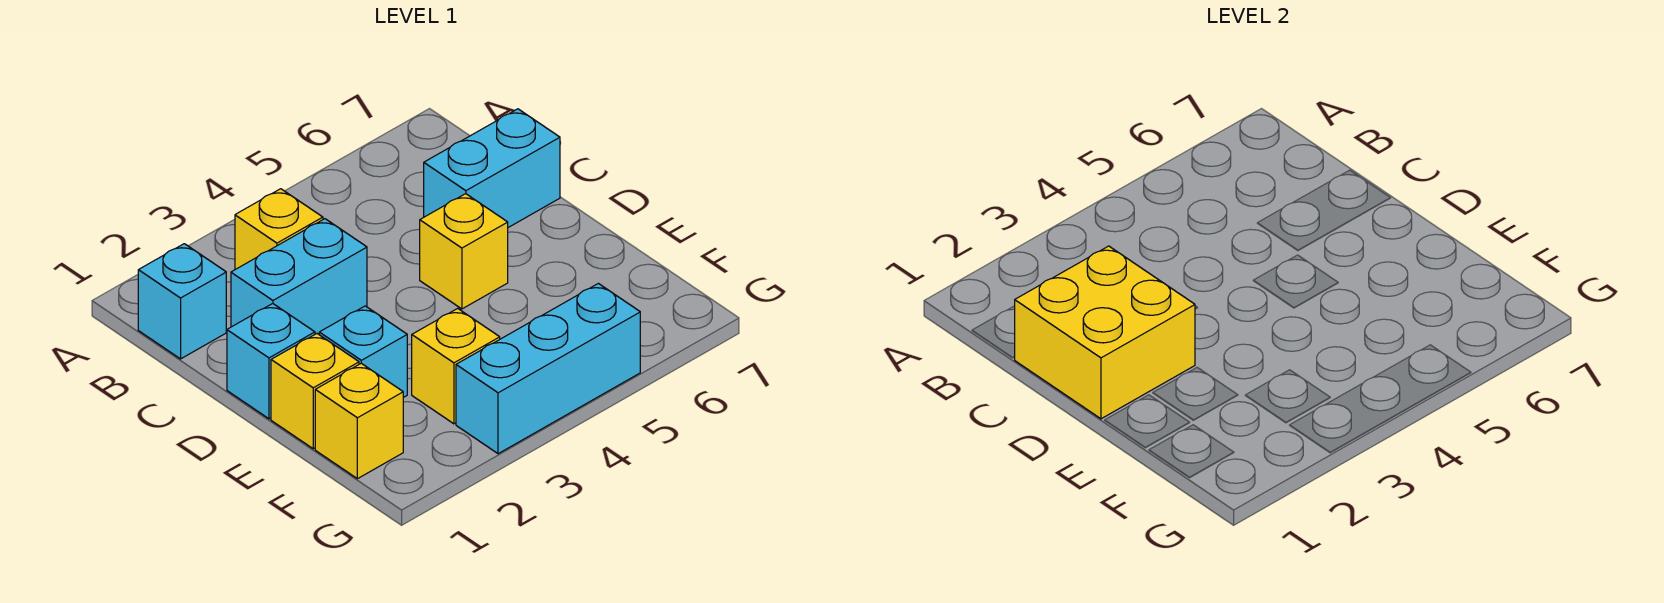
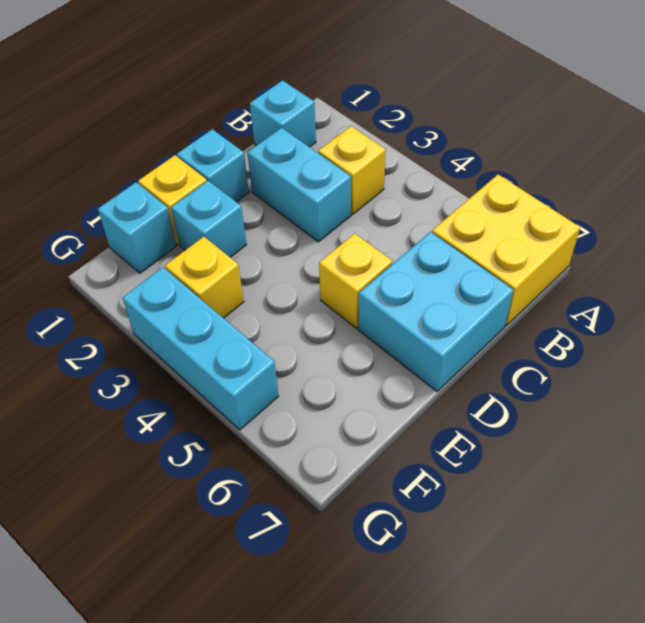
yellow brick C1:D2 level 2 -> yellow brick A6:B7 level 1
cyan brick C6:C7 level 1 -> cyan brick C6:D7 level 1
yellow brick F1 level 1 -> cyan brick F1 level 1

